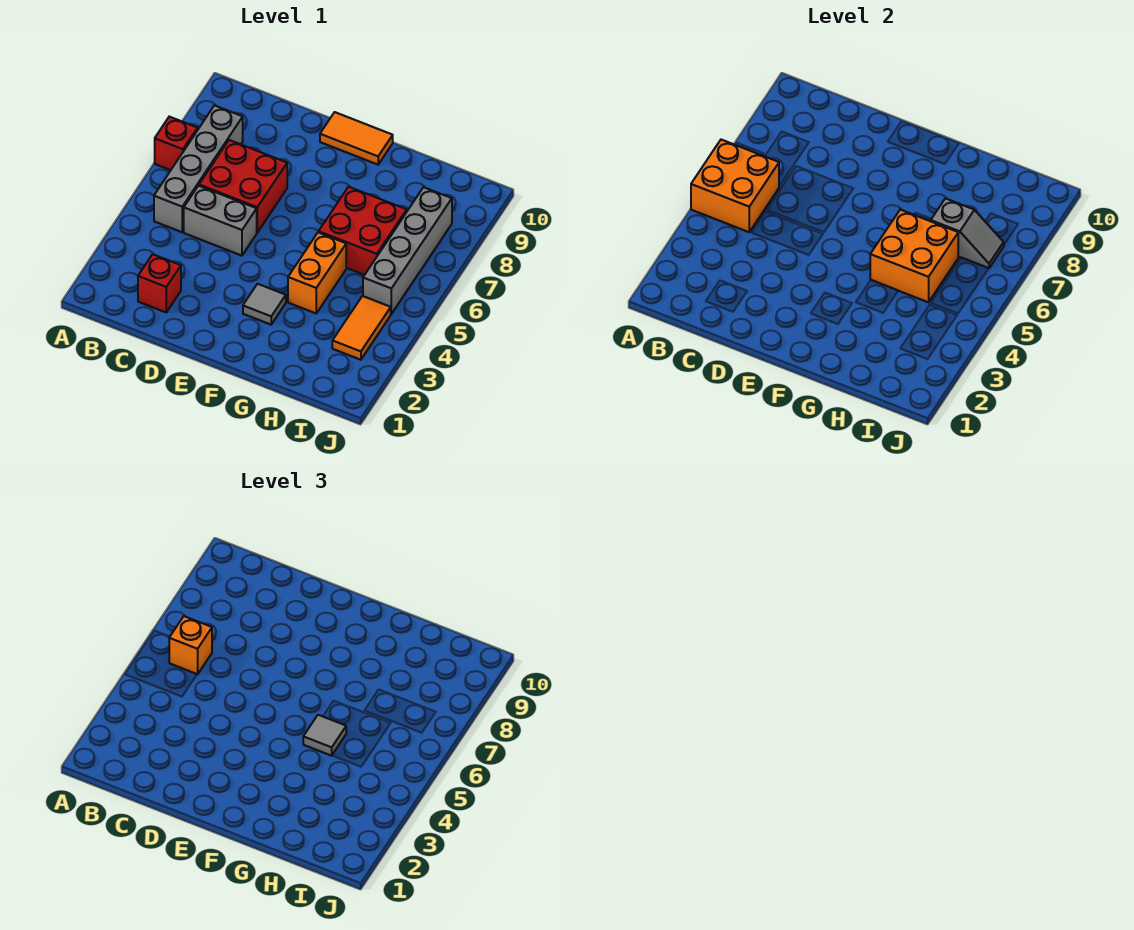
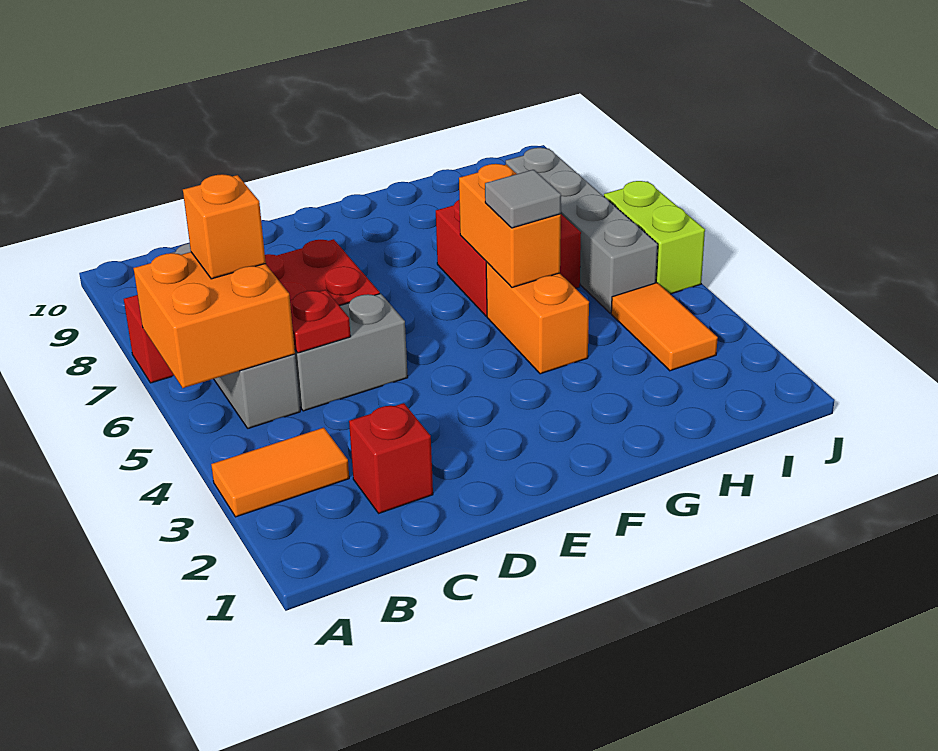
none -> red plate C5 level 2
orange tile E10:F10 level 1 -> orange tile A3:B3 level 1
grey tile F3 level 1 -> none
orange brick G5:H6 level 2 -> orange brick G5:G6 level 2
grey slope H7:I7 level 2 top H -> none
none -> lime brick J5:J6 level 1

